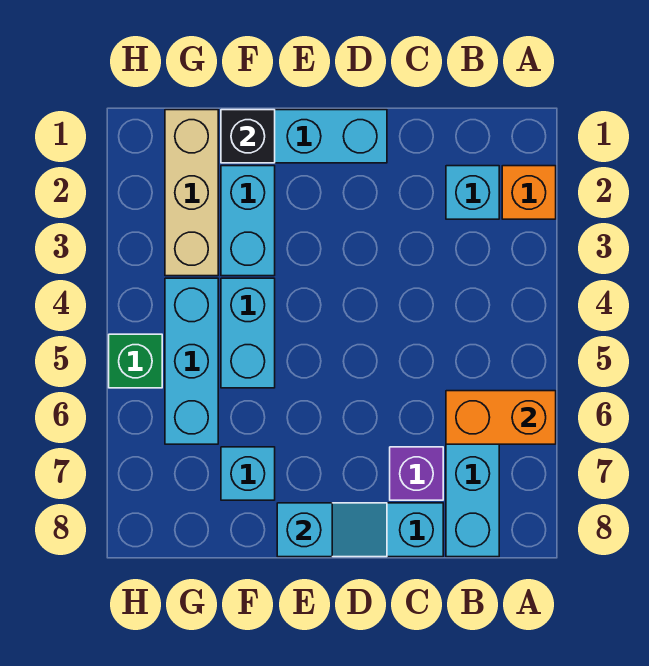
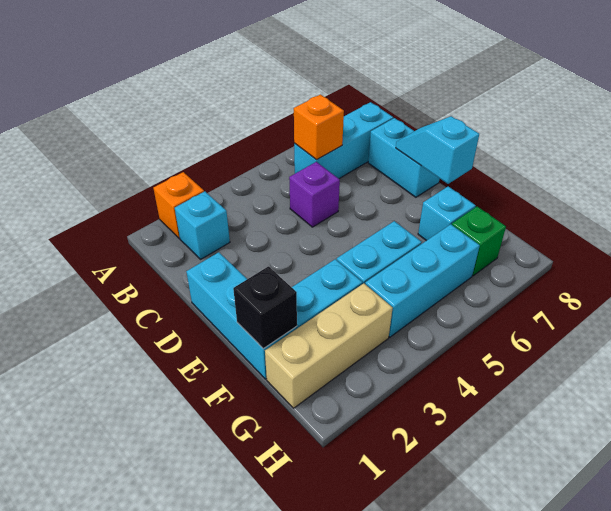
orange brick A6:B6 level 2 -> orange brick B6 level 2
purple brick C7 level 1 -> purple brick C5 level 1
green brick H5 level 1 -> green brick G7 level 1

